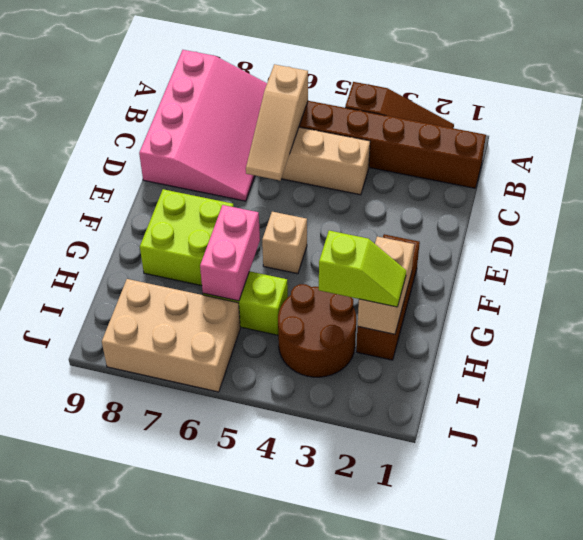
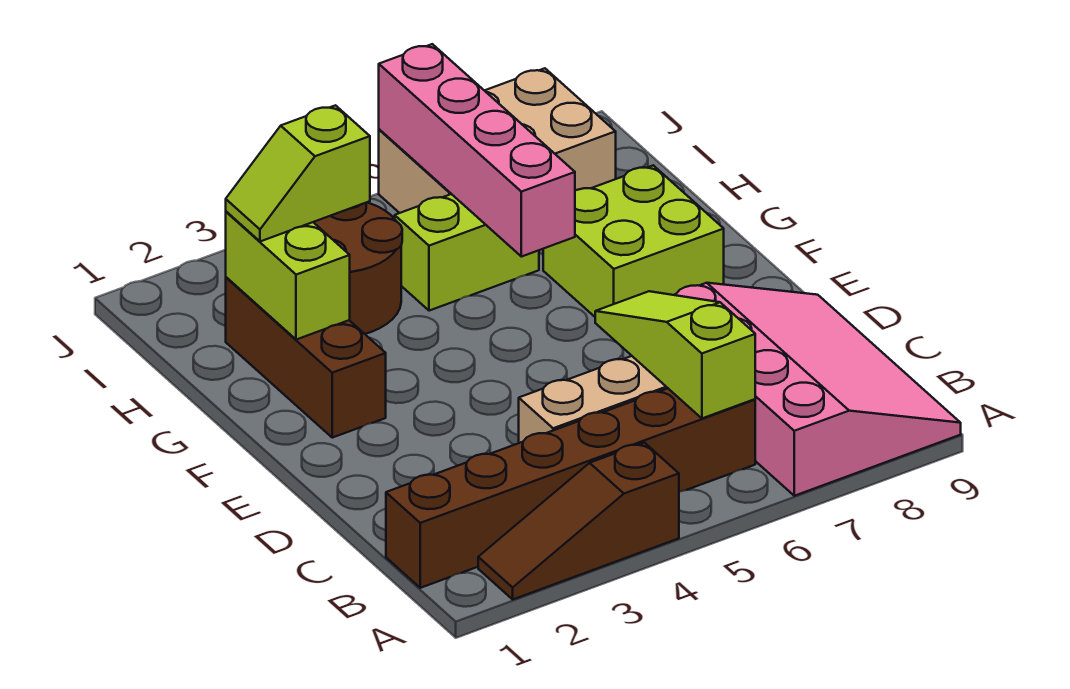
pink slope A7:D9 level 1 top 9 -> pink slope A7:D9 level 1 top 7
tan slope B6:D6 level 2 top B -> lime slope B6:D6 level 2 top B
tan brick F5 level 1 -> none
tan brick G2:H2 level 2 -> lime brick G2:H2 level 2
pink brick G6:H6 level 2 -> pink brick G6:J6 level 2

